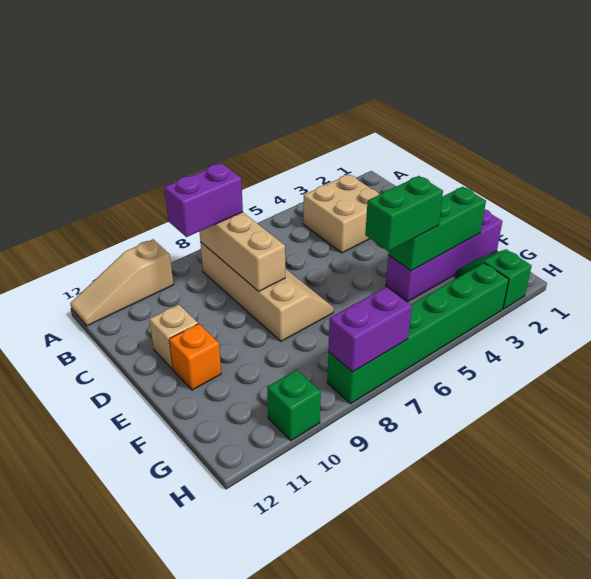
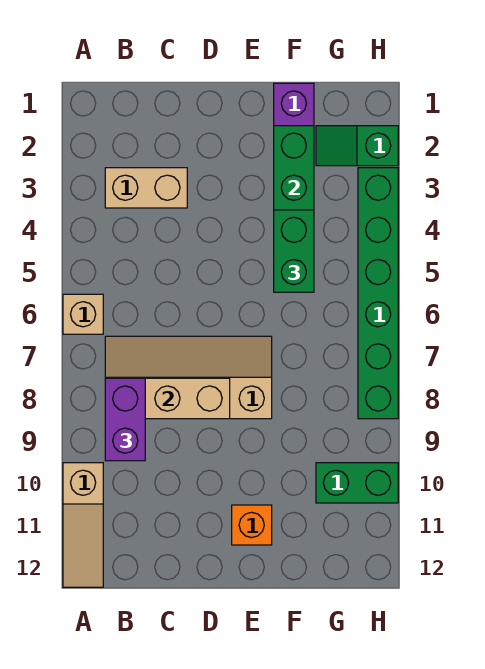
tan brick B3:C4 level 1 -> tan brick B3:C3 level 1
tan brick D11 level 1 -> tan brick A6 level 1
purple brick H7:H8 level 2 -> none
green brick H10 level 1 -> green brick G10:H10 level 1

